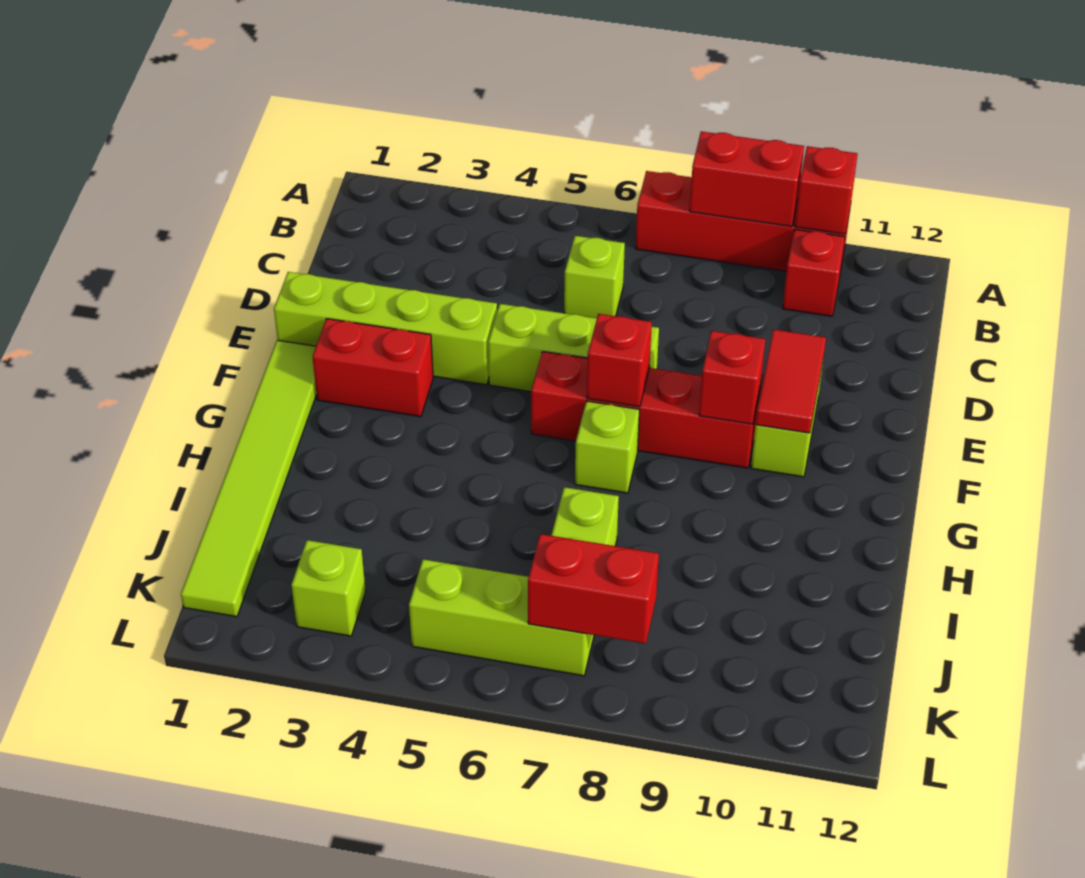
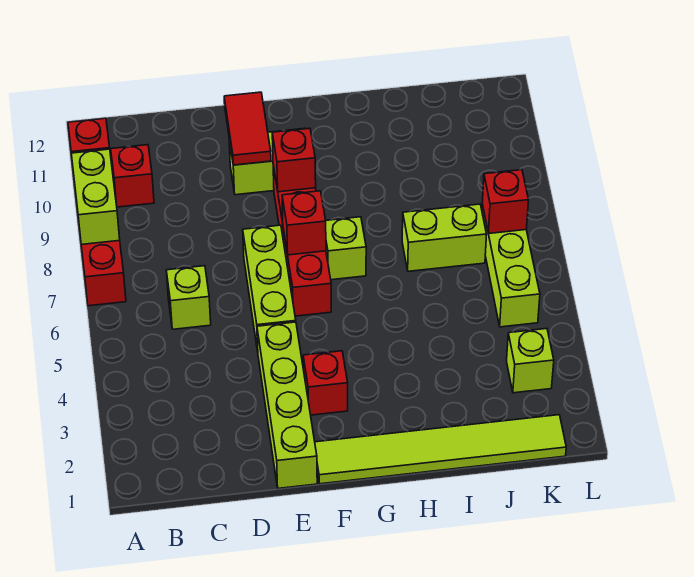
red brick A8:A9 level 2 -> lime brick A8:A9 level 2
red tile E10:F10 level 2 -> red tile E10:E11 level 2
red brick F2:F3 level 1 -> red brick F3 level 1
red brick K7:K8 level 2 -> red brick K7 level 2

